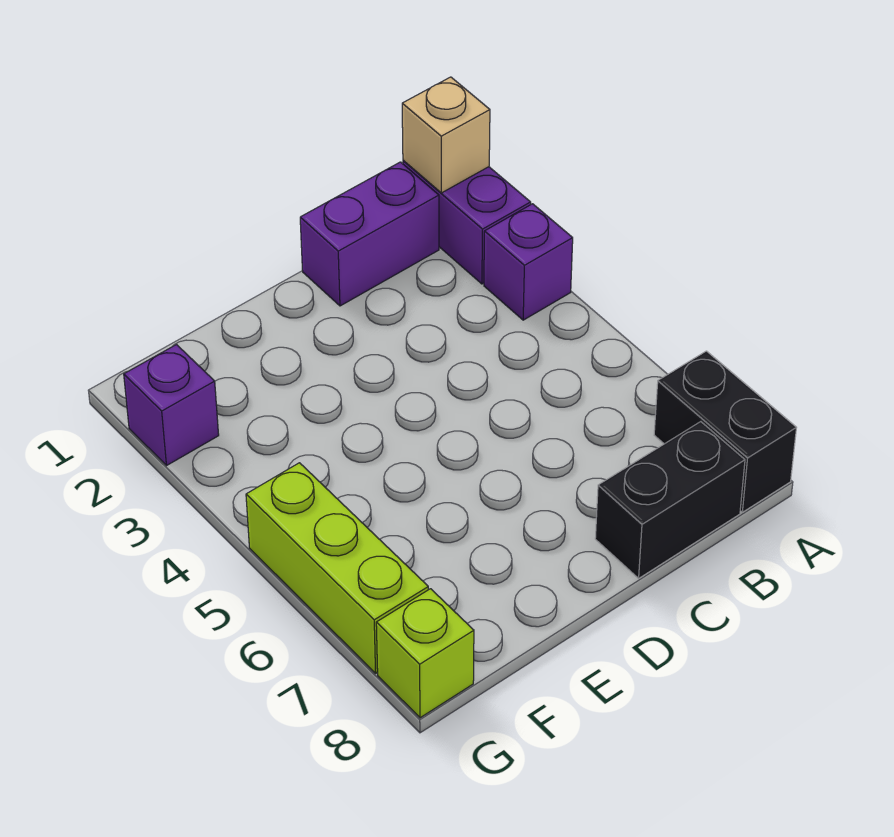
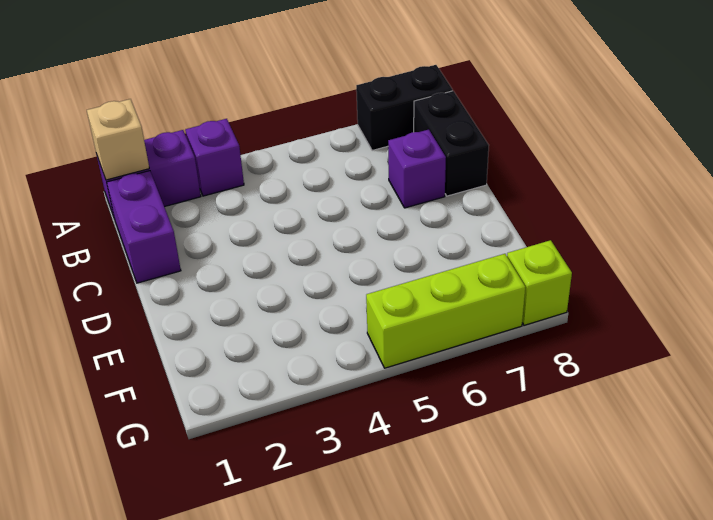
purple brick G2 level 1 -> purple brick C7 level 1

